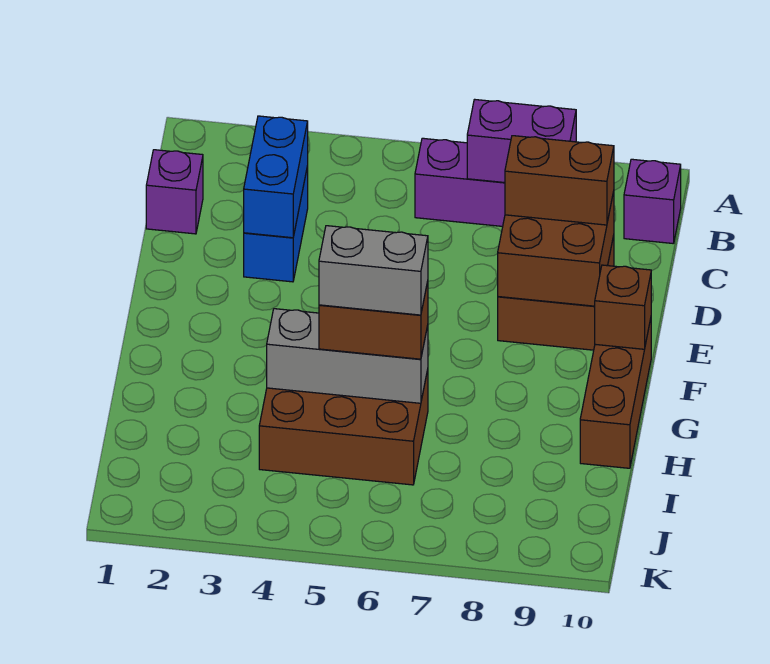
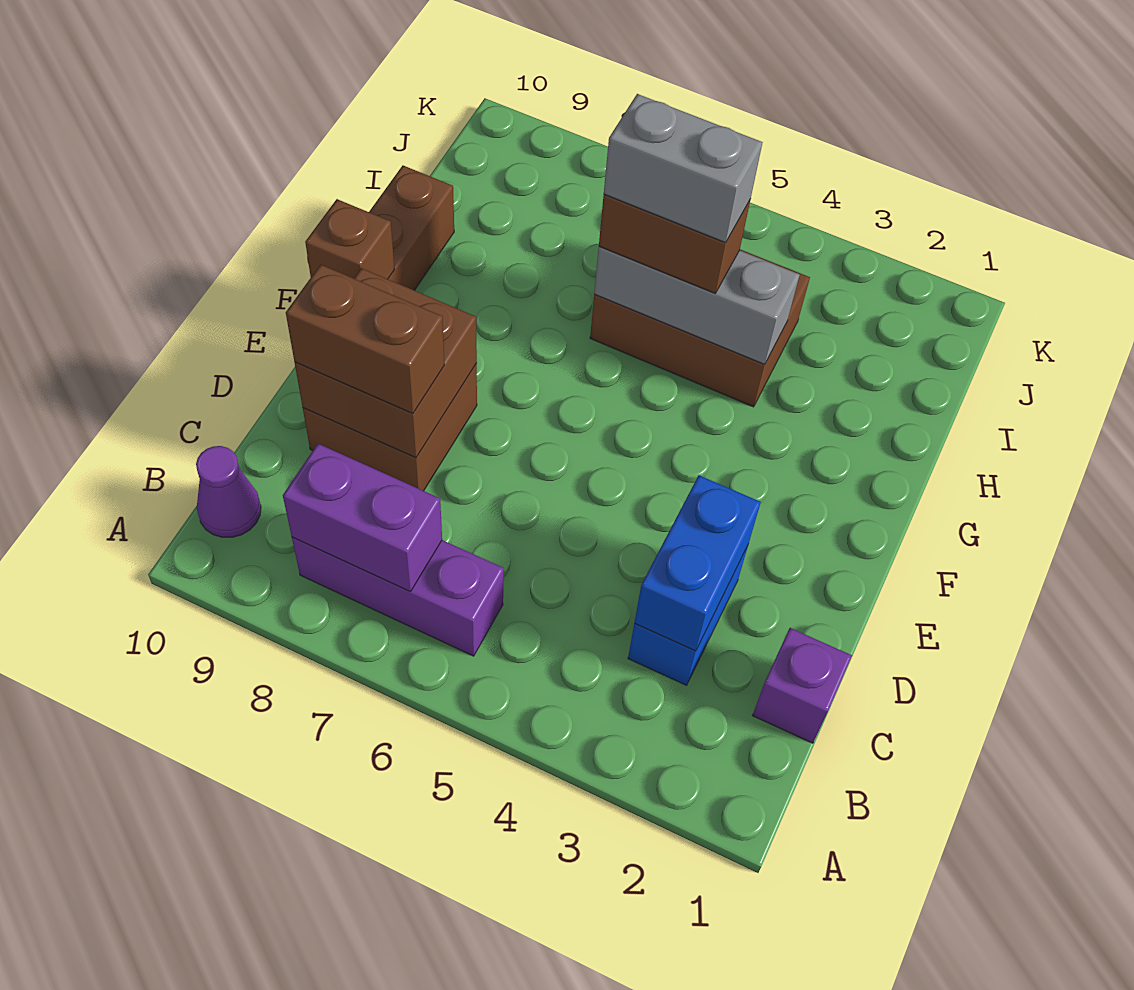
purple brick B10 level 1 -> purple cone B10 level 1

